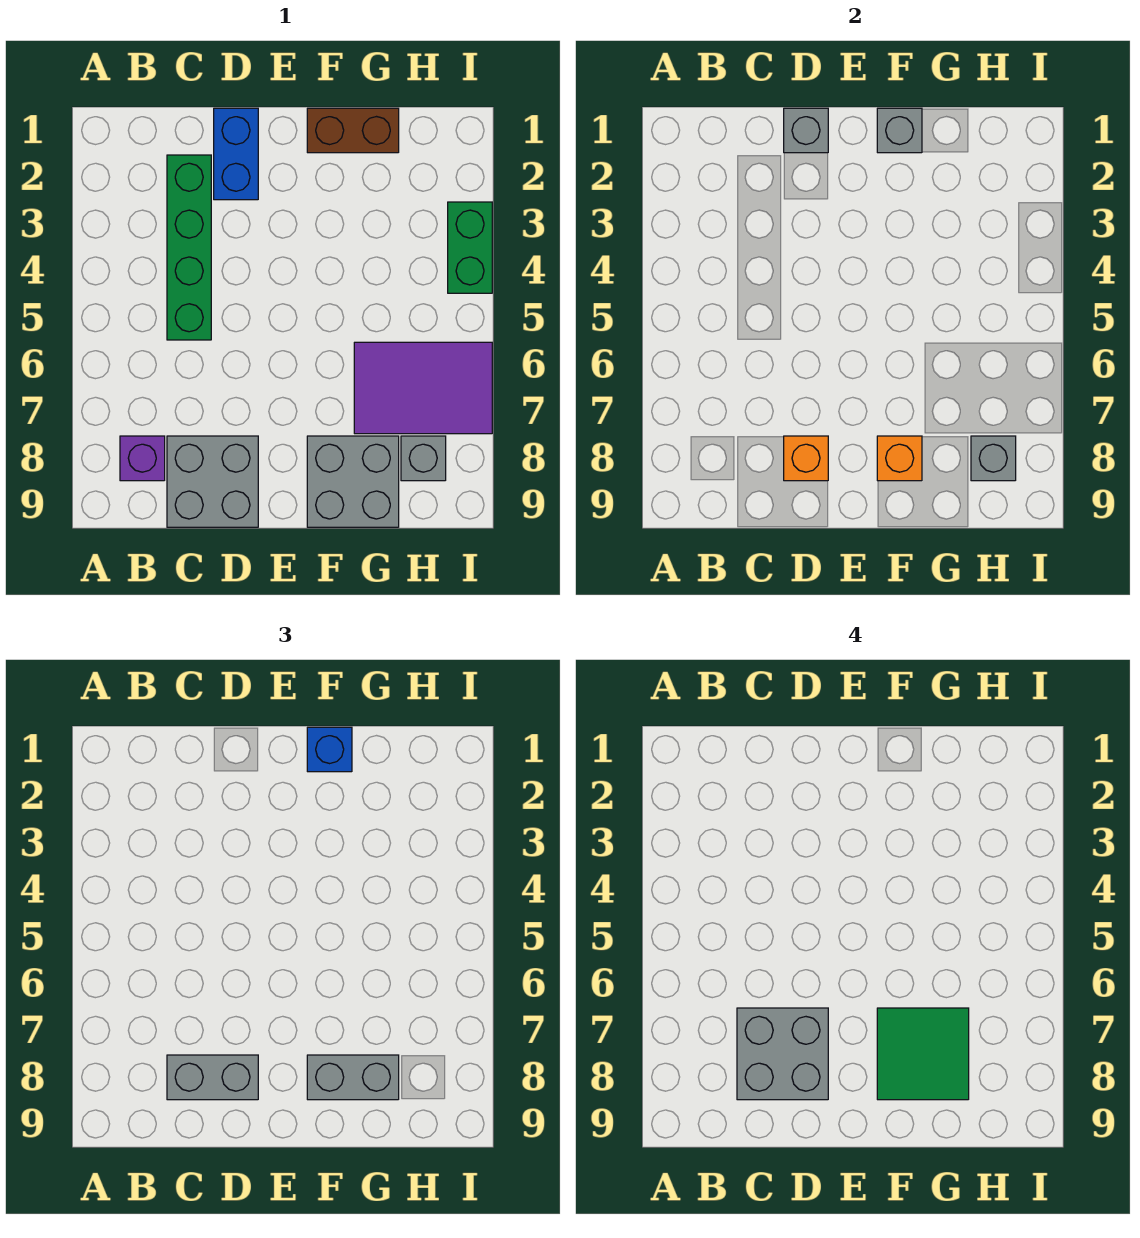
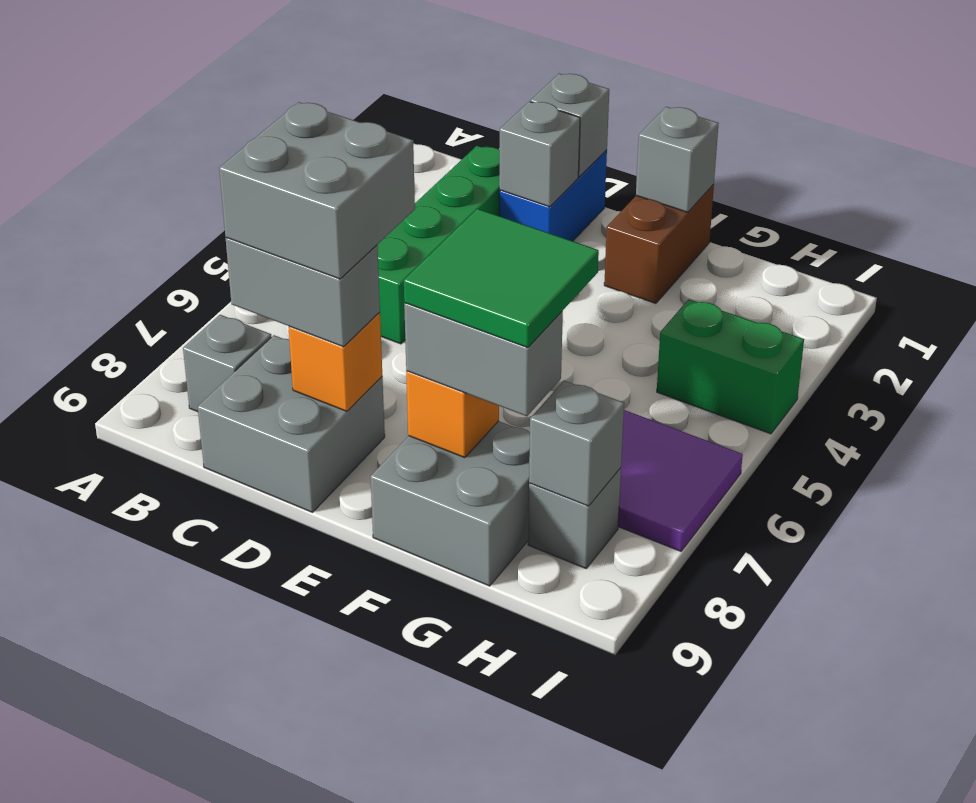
purple brick B8 level 1 -> grey brick B8 level 1
none -> grey brick D2 level 2
brown brick F1:G1 level 1 -> brown brick F1:F2 level 1
blue brick F1 level 3 -> none
green brick I3:I4 level 1 -> green brick H4:I4 level 1

